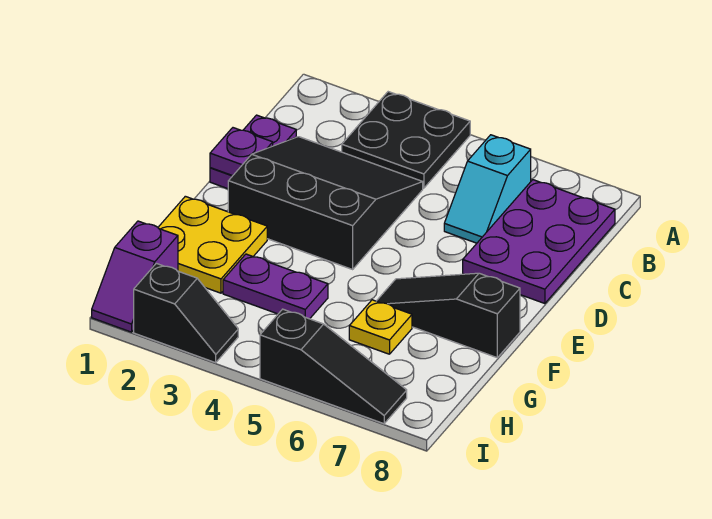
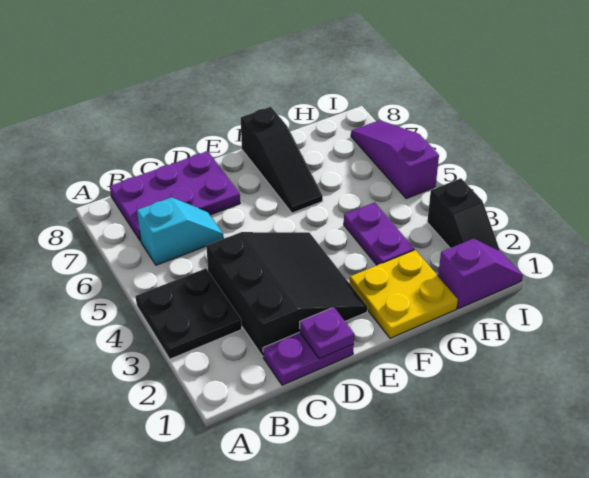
black slope C2:E4 level 1 top E -> black slope C2:E4 level 1 top C
yellow plate G6 level 1 -> none
black slope I2:I3 level 1 top 2 -> black slope I2:I3 level 1 top 3
black slope I5:I7 level 1 top 5 -> purple slope I5:I7 level 1 top 5

